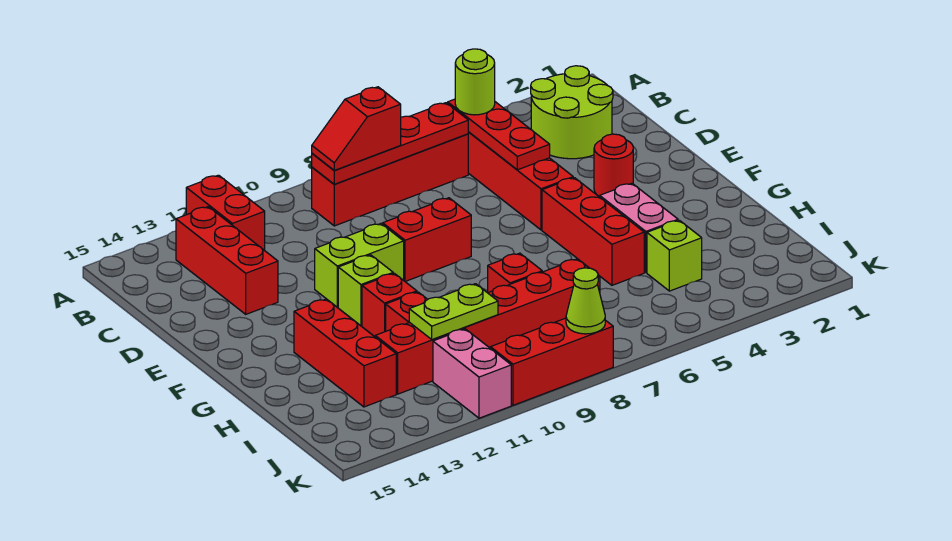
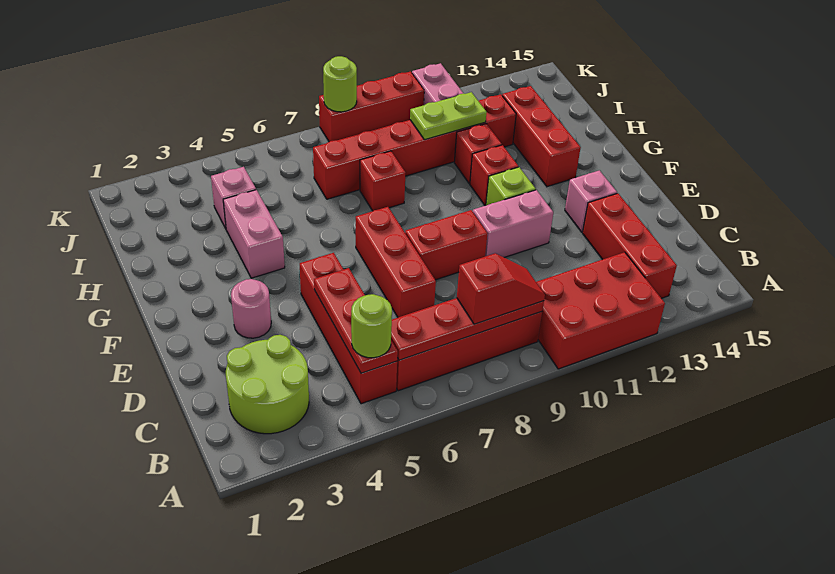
red brick A12:B12 level 1 -> red brick A10:B12 level 1
red round brick E3 level 1 -> pink round brick E3 level 1
lime brick E10:E11 level 1 -> pink brick E10:E11 level 1
none -> pink brick E13 level 1
red brick F5:H5 level 1 -> red brick D7:F7 level 1
lime brick I4 level 1 -> pink brick I4 level 1
lime cone K8 level 2 -> lime round brick K8 level 2

